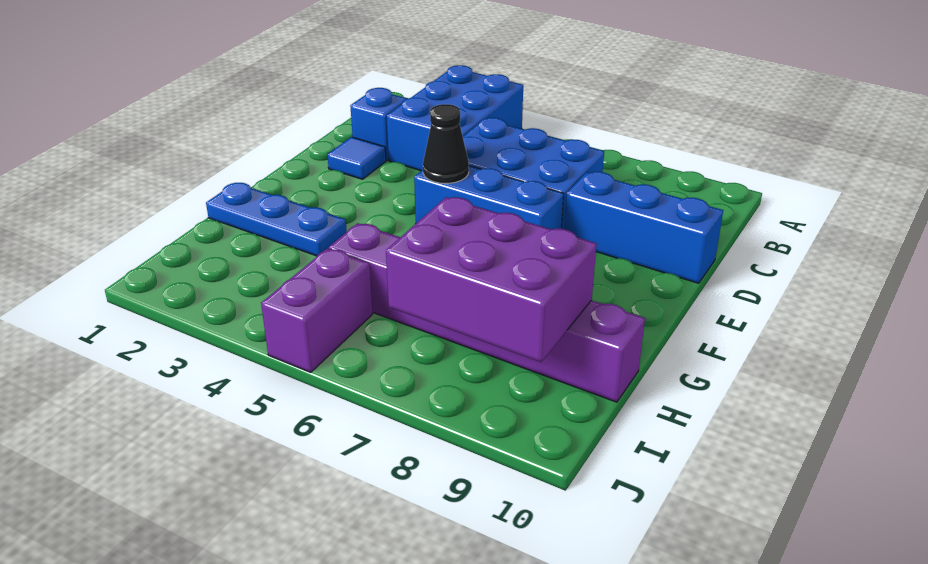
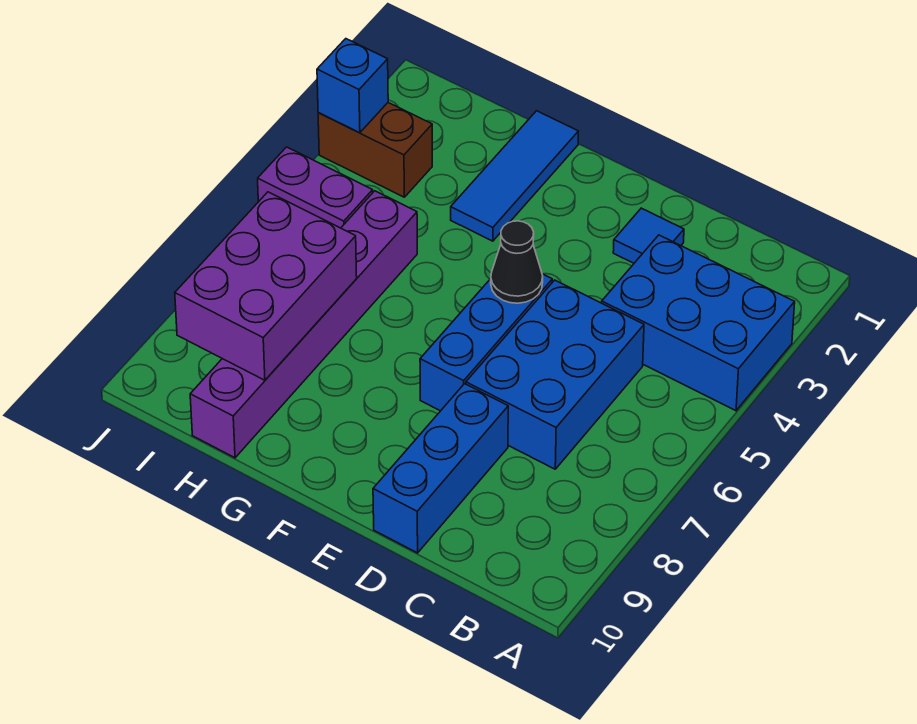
blue brick C2 level 1 -> blue brick J3 level 2
blue plate G1:G3 level 1 -> blue tile G1:G3 level 1
none -> brown brick I3:J3 level 1

